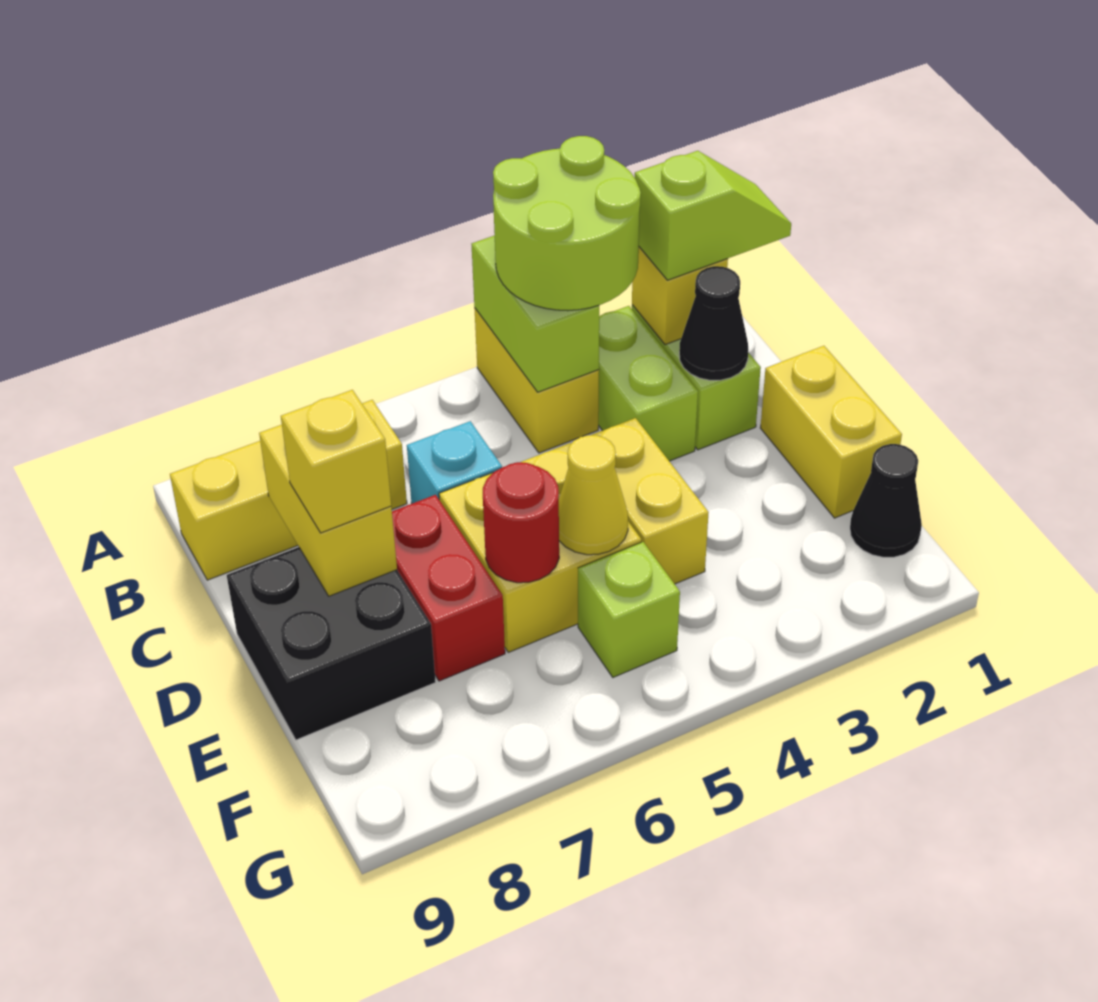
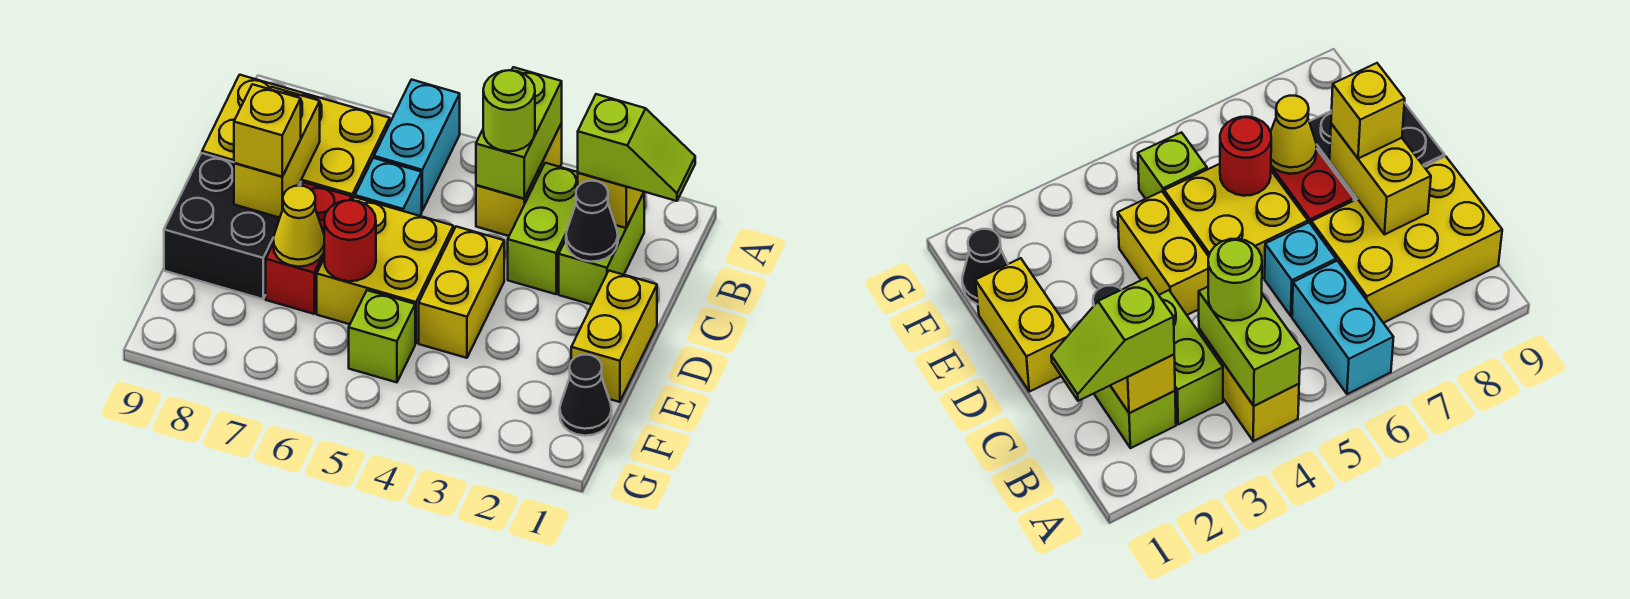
lime round brick A3:B4 level 3 -> lime round brick B4 level 3
none -> cyan brick A6:B6 level 1
yellow brick B7:B9 level 1 -> yellow brick B7:C9 level 1
yellow cone E5 level 2 -> yellow cone E7 level 2

